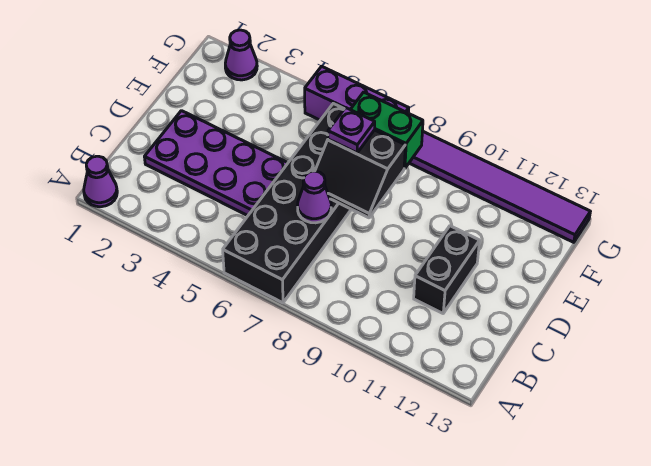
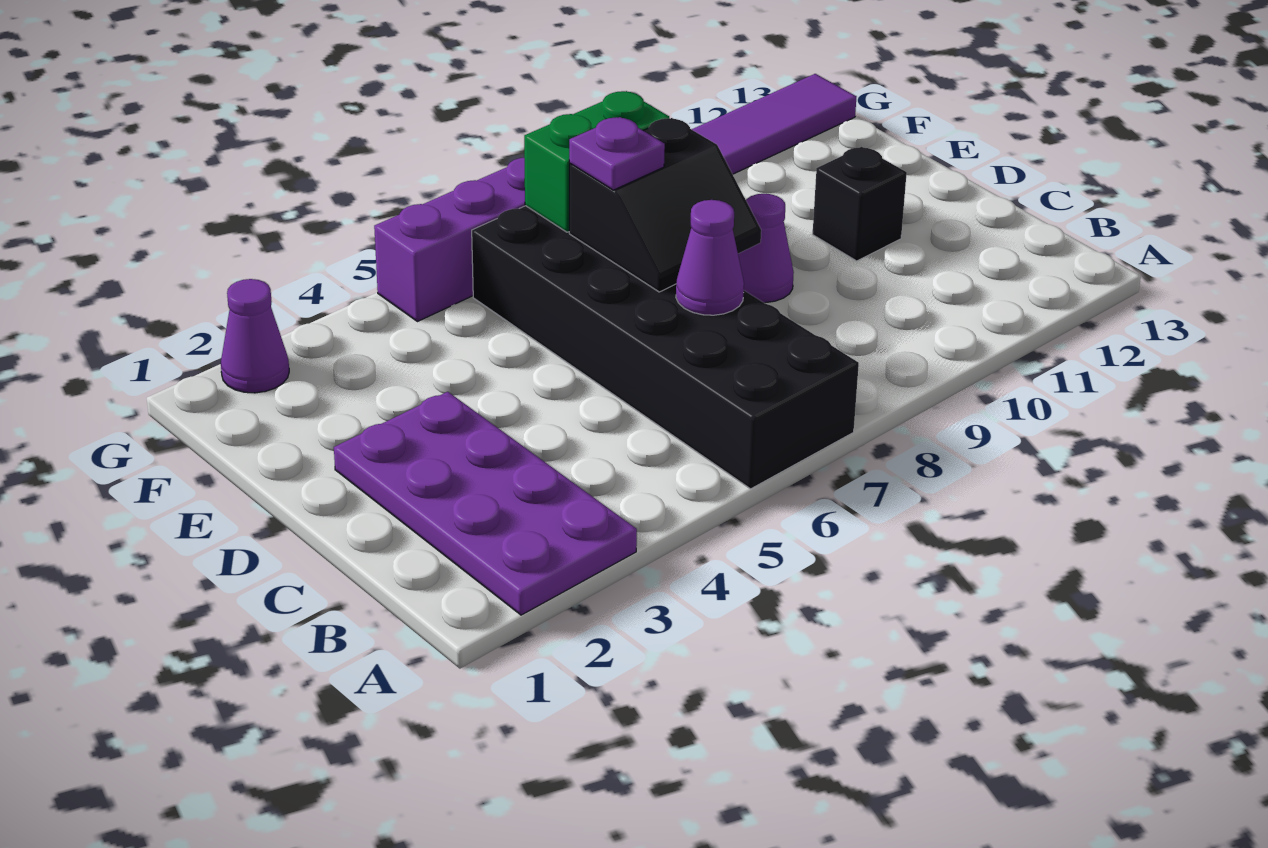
purple cone A1 level 1 -> purple cone D9 level 1
purple plate C2:D5 level 1 -> purple plate A2:D3 level 1
black brick C11:D11 level 1 -> black brick D11 level 1

